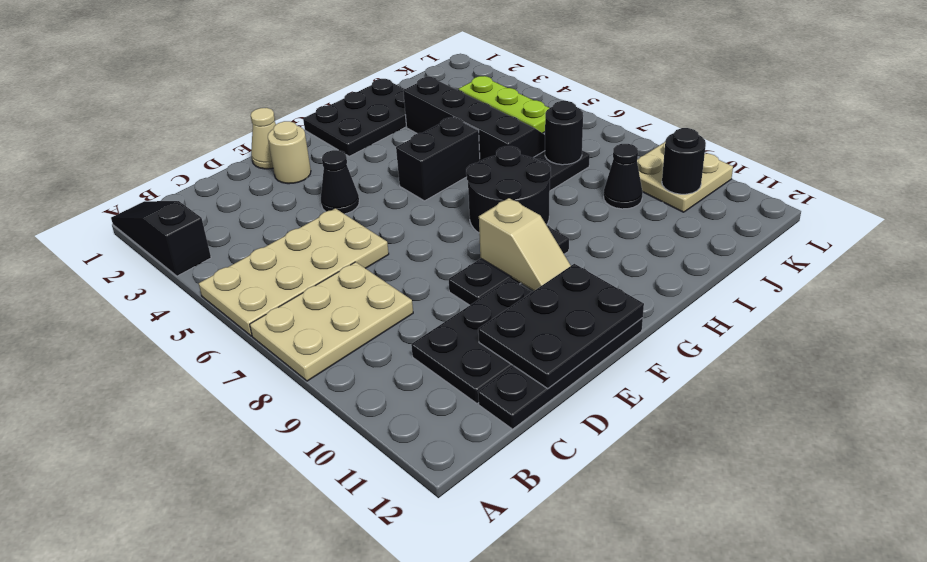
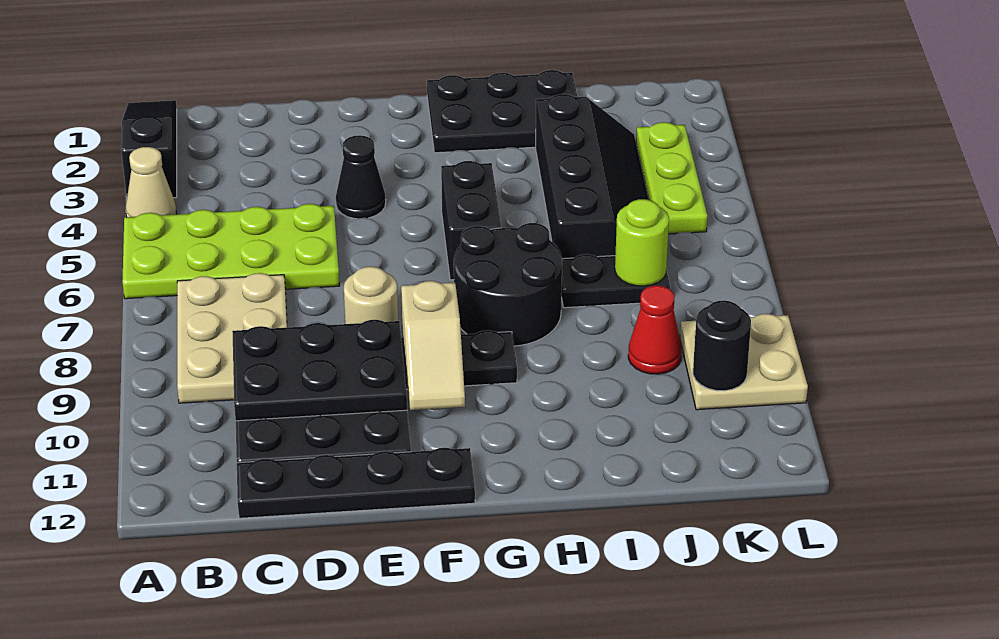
tan plate A5:D6 level 1 -> lime plate A5:D6 level 1
tan plate A7:C8 level 1 -> tan plate B7:C9 level 1
black plate D11:F12 level 2 -> black plate C9:E10 level 2
tan cone E1 level 1 -> tan cone A4 level 1
tan round brick E2 level 1 -> tan round brick E8 level 1
black brick G5:H5 level 1 -> black brick G5:G6 level 1
black round brick J7 level 2 -> lime round brick J7 level 2
black cone J9 level 1 -> red cone J9 level 1

